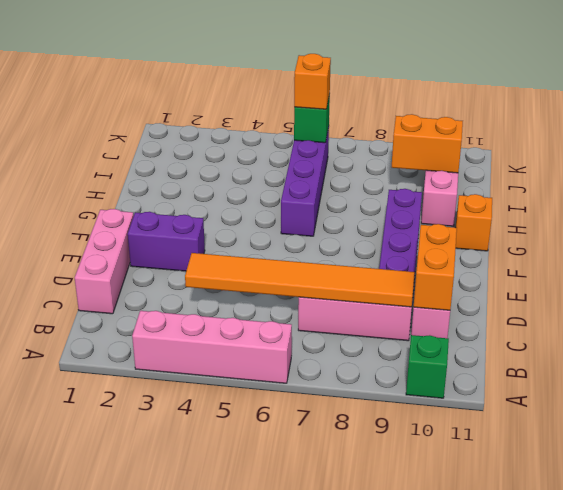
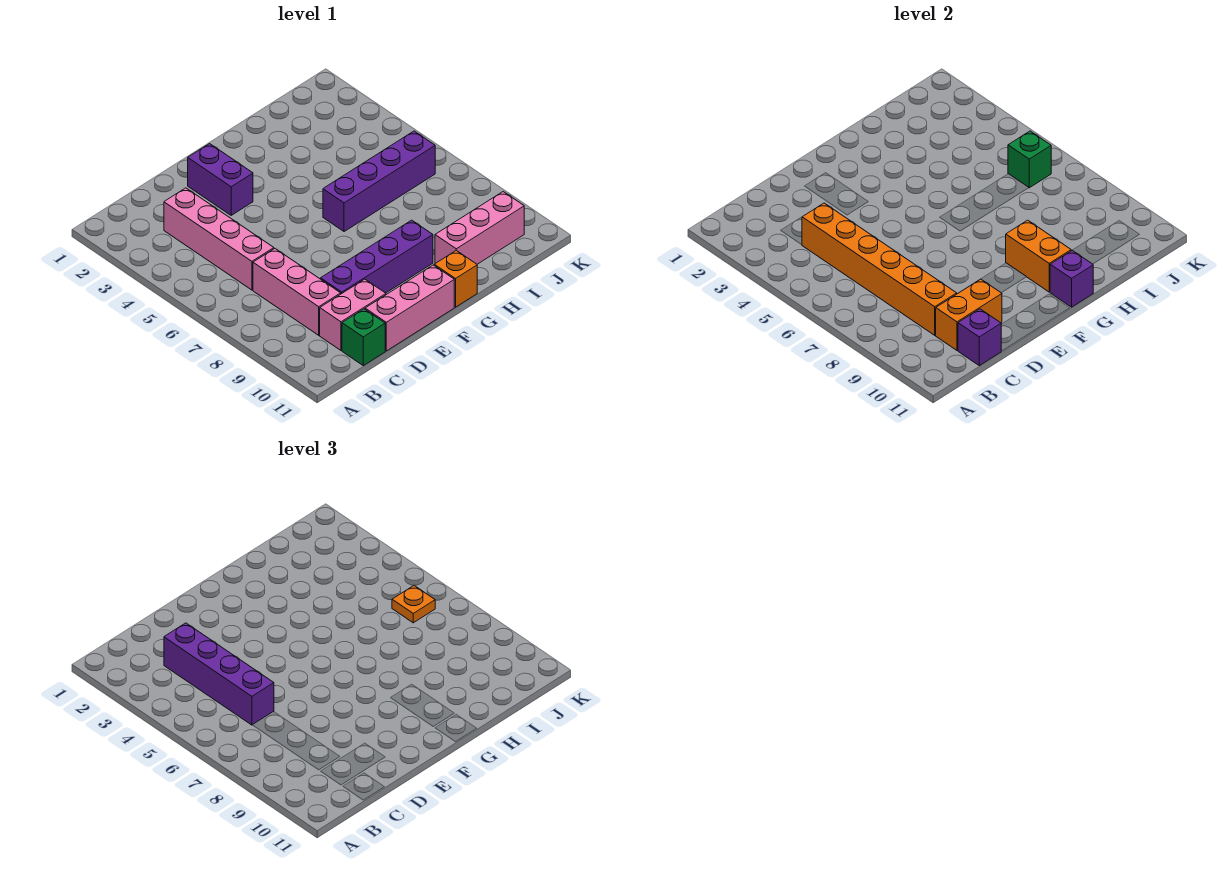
pink brick A3:A6 level 1 -> pink brick C3:C6 level 1
green brick A10 level 1 -> green brick C11 level 1
pink brick C1:E1 level 1 -> pink brick D11:F11 level 1
none -> purple brick C3:C6 level 3
orange tile C4:C9 level 2 -> orange brick C4:C9 level 2
none -> purple brick C11 level 2
none -> purple brick G11 level 2
orange brick I9:I10 level 2 -> orange brick G9:G10 level 2
orange brick J6 level 3 -> orange plate J6 level 3

